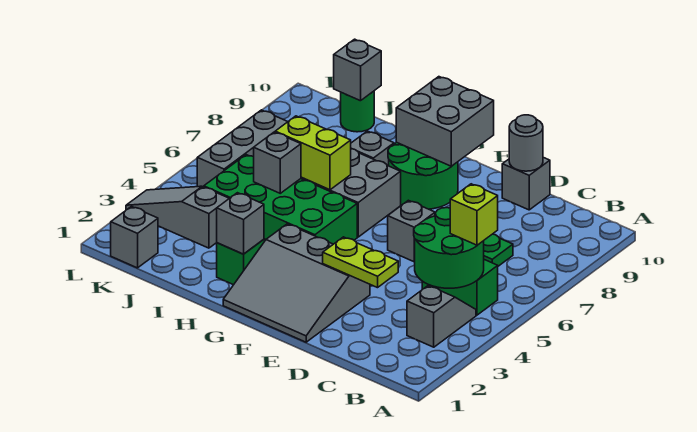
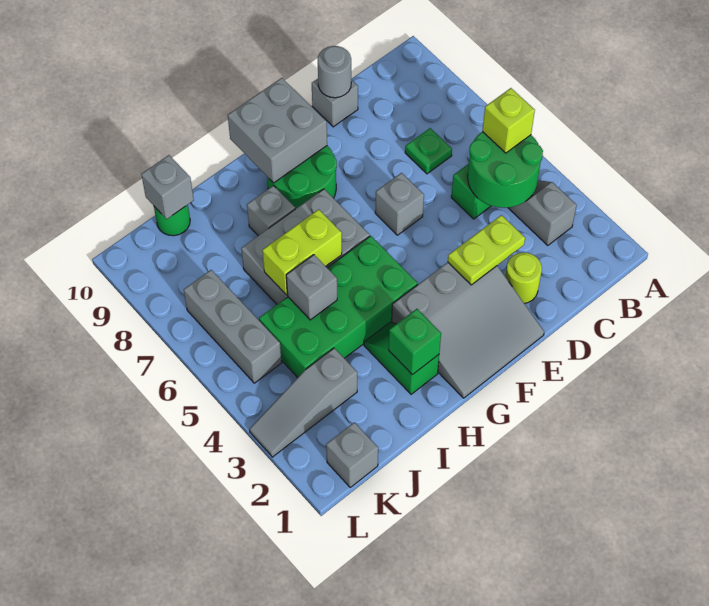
none -> lime round brick D2 level 1
grey brick H2 level 2 -> green brick H2 level 2

